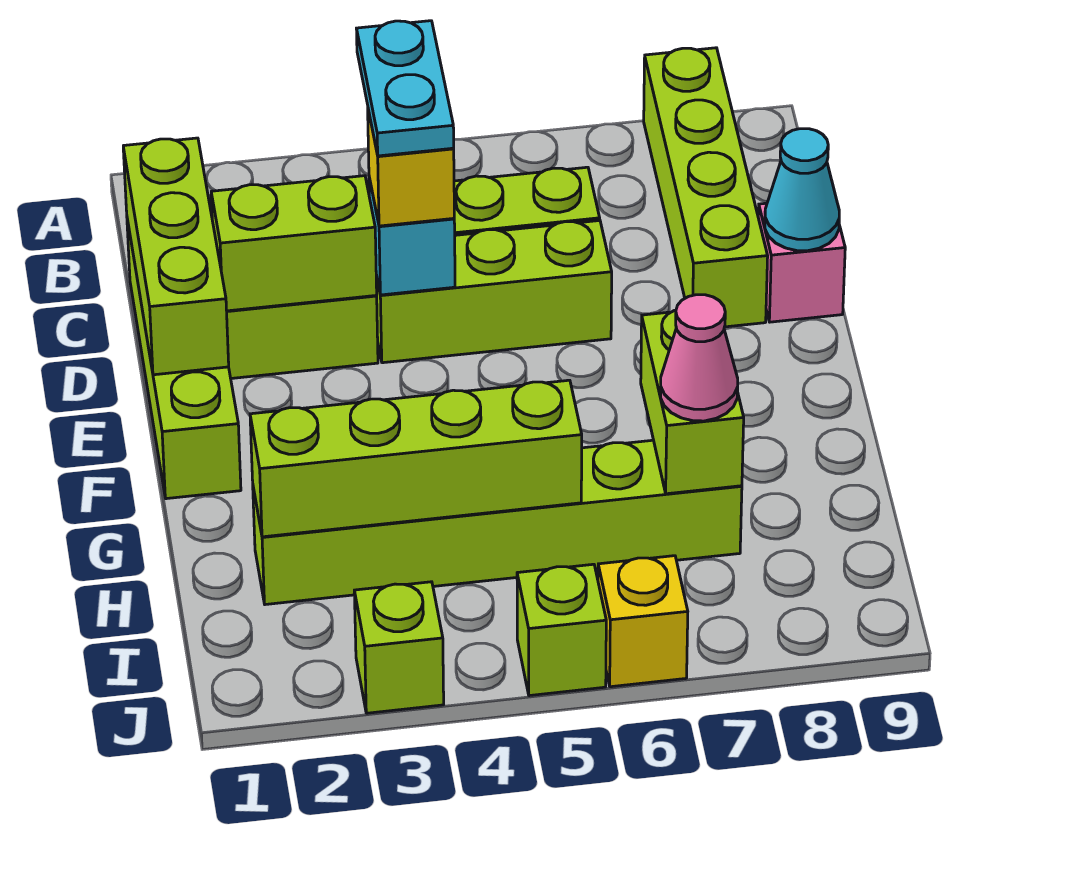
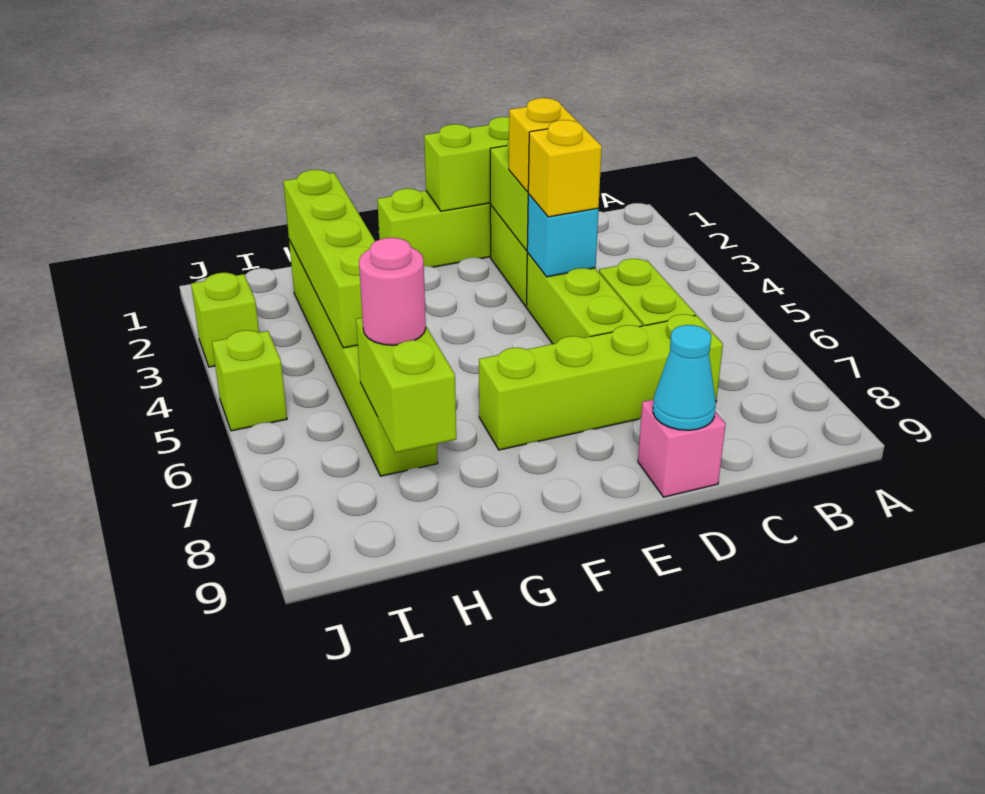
lime brick A8:D8 level 1 -> lime brick C7:F7 level 1
cyan plate C4:D4 level 4 -> none
lime brick G7:H7 level 2 -> lime brick H7:H8 level 2
pink cone H7 level 3 -> pink round brick H7 level 3
yellow brick J6 level 1 -> yellow brick D3 level 3

